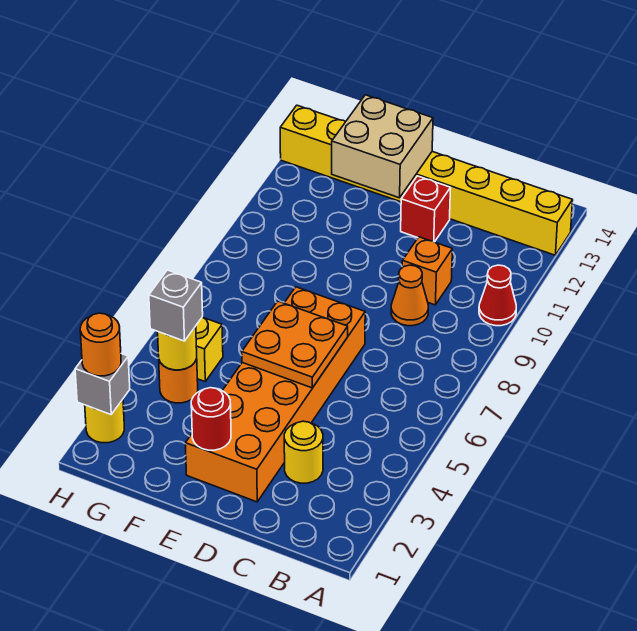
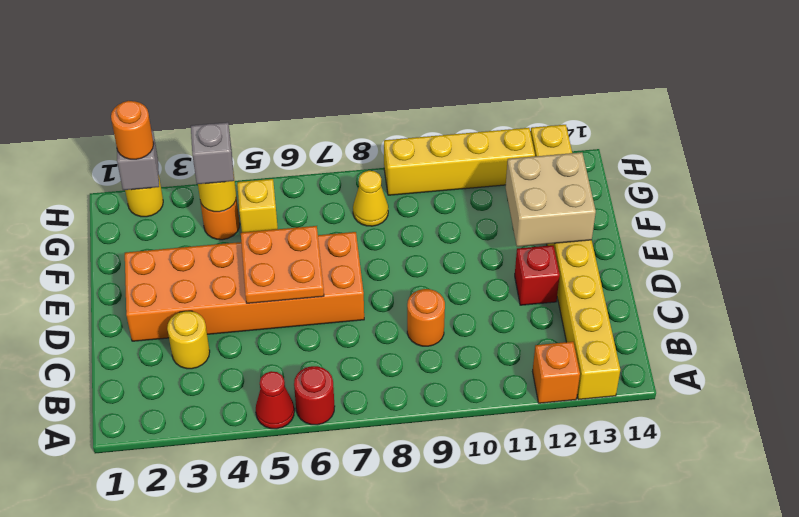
red cone A10 level 1 -> red cone A5 level 1
orange cone C9 level 1 -> orange round brick C9 level 1
orange brick C10 level 1 -> orange brick A12 level 1
red round brick E2 level 2 -> red round brick A6 level 1
none -> yellow cone G8 level 1
none -> yellow brick H9:H12 level 1

